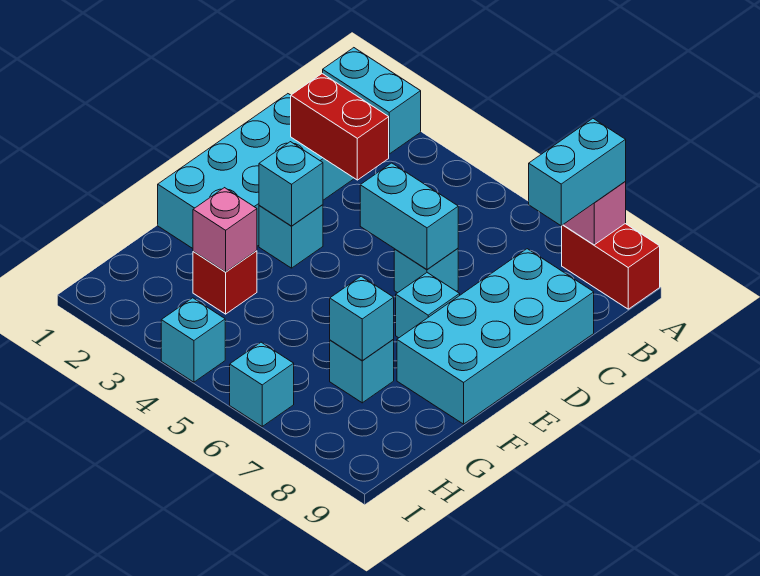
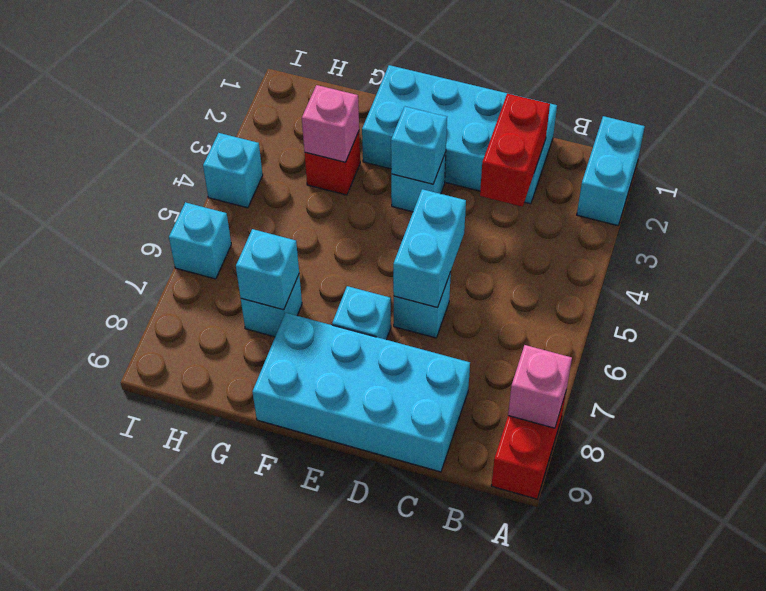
cyan brick A8:B8 level 3 -> none

